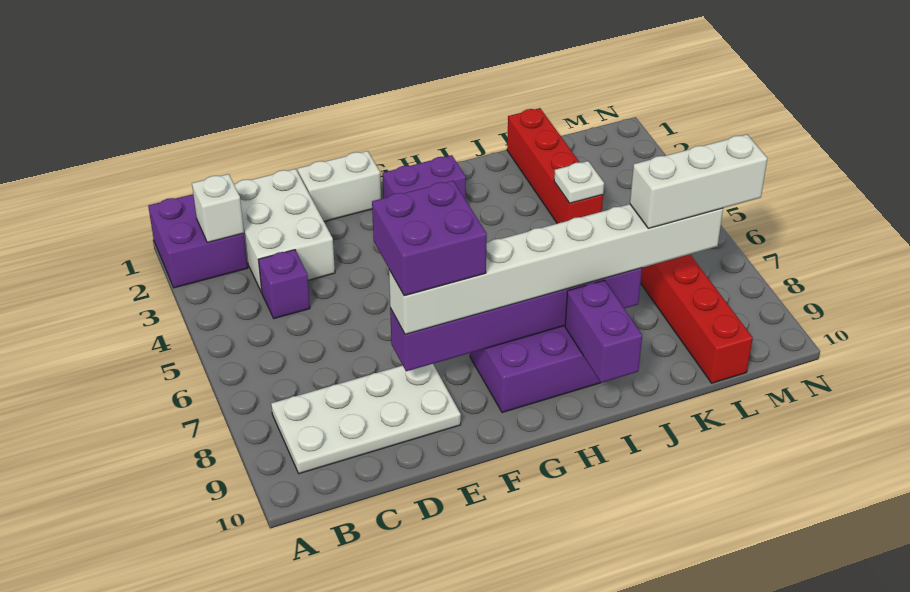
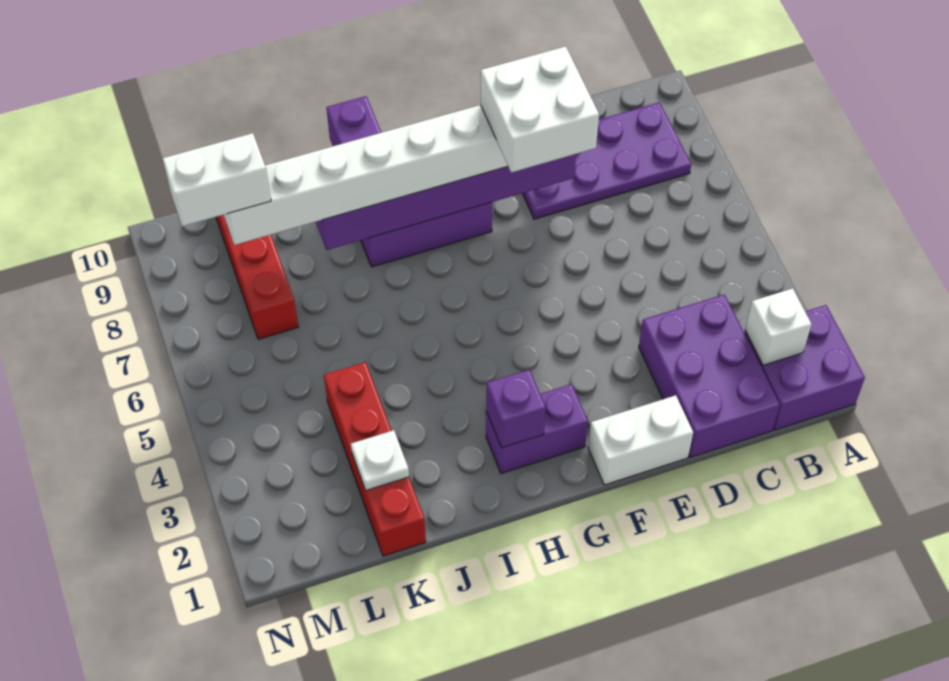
white plate B8:E9 level 1 -> purple plate B8:E9 level 1
white brick C1:D3 level 1 -> purple brick C1:D3 level 1
purple brick C4 level 1 -> purple brick H2 level 2
purple brick E7:F8 level 4 -> white brick E7:F8 level 4
white plate K4 level 2 -> white plate K2 level 2
white brick K8:M8 level 4 -> white brick L8:M8 level 4

